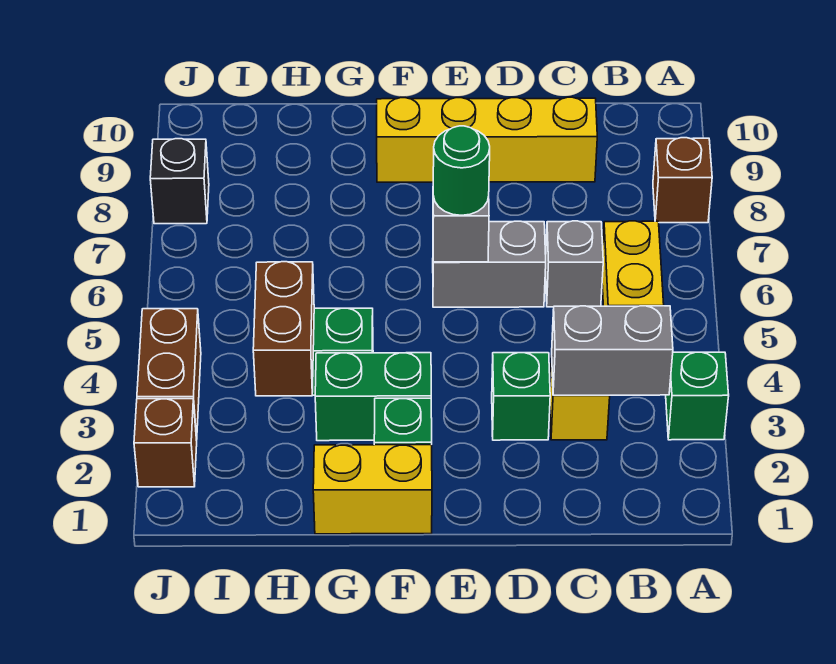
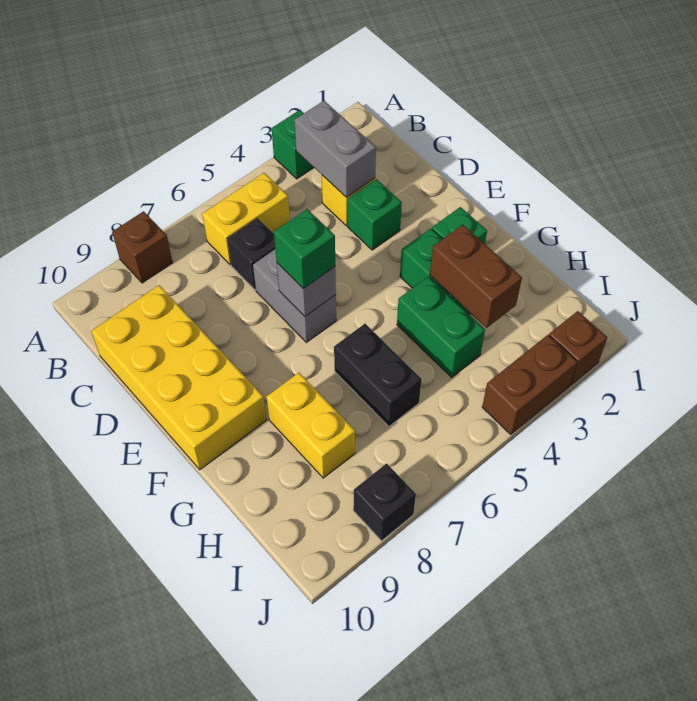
grey brick C6 level 1 -> black brick C6 level 1
yellow brick C9:F9 level 1 -> yellow brick C9:F10 level 1
green round brick E6 level 3 -> green brick E6 level 3
yellow brick F1:G1 level 1 -> yellow brick G8:H8 level 1
none -> black brick G6:H6 level 1
brown brick H3:H4 level 2 -> brown brick G3:H3 level 2

